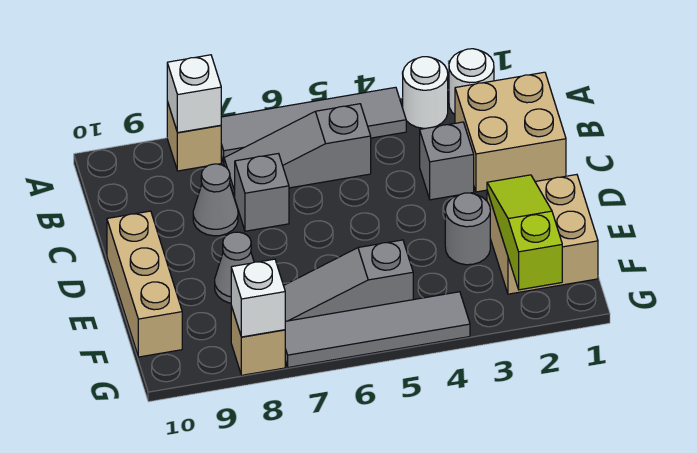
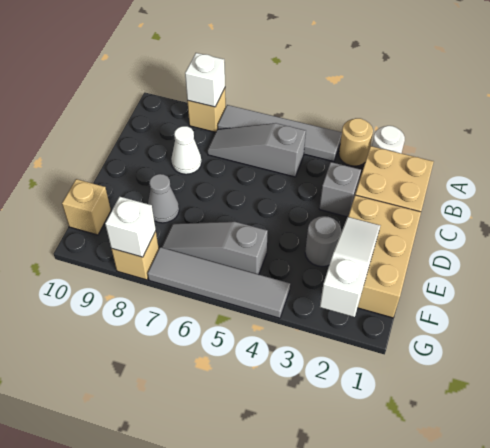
white round brick A3 level 1 -> tan round brick A3 level 1
grey brick C7 level 1 -> none
grey cone C8 level 1 -> white cone C8 level 1
tan brick D10:F10 level 1 -> tan brick F10 level 1
tan brick E1:F2 level 1 -> tan brick D1:F2 level 1
lime slope E2:G2 level 2 top G -> white slope E2:G2 level 2 top G

